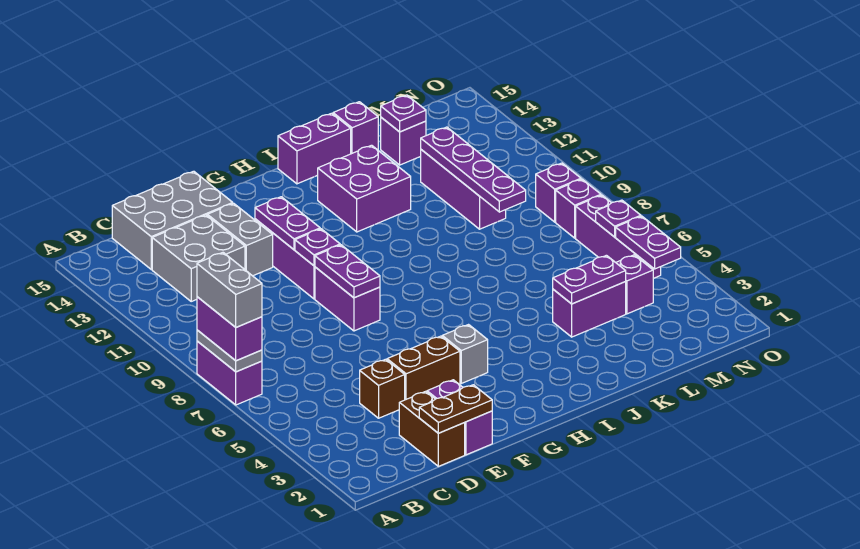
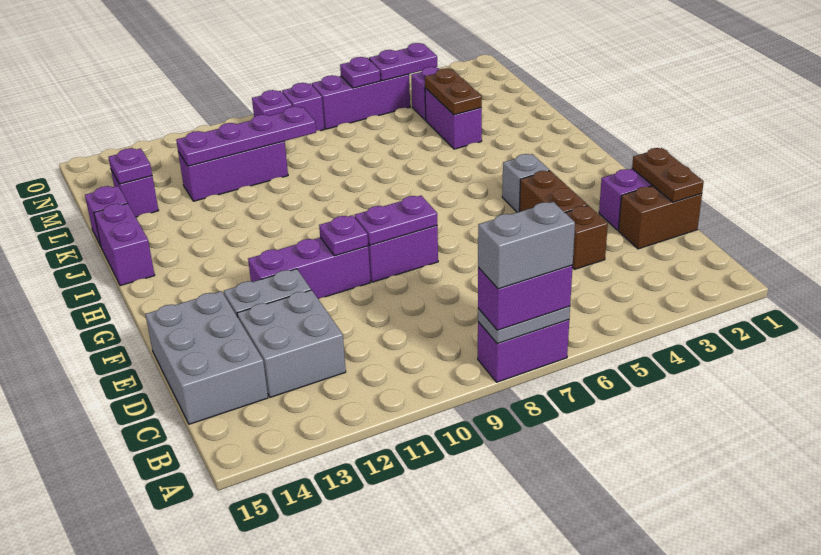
purple plate F11:F12 level 2 -> none
purple brick I12:J13 level 1 -> none
purple plate K4:L4 level 2 -> brown plate K4:L4 level 2

